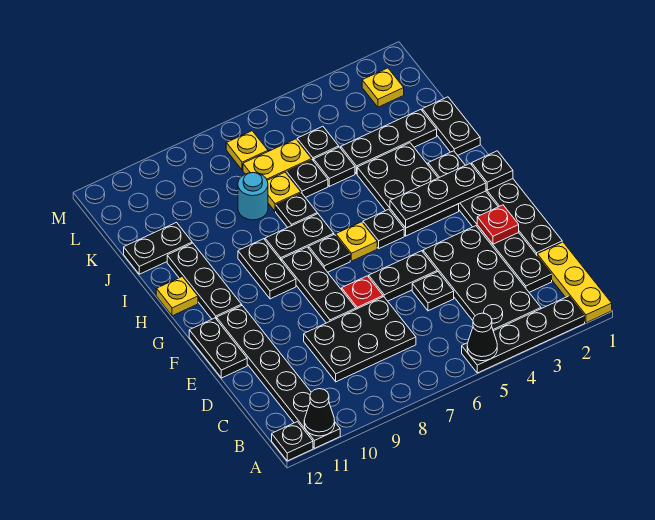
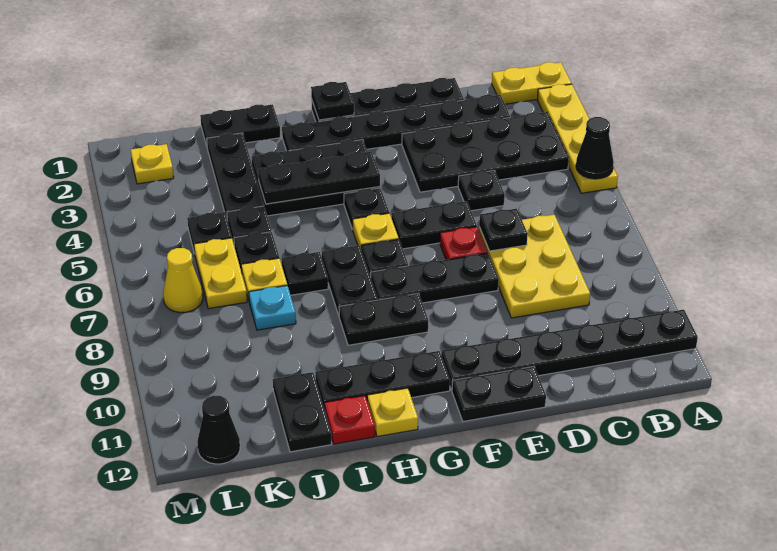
yellow plate A1:C1 level 1 -> yellow plate A1:B1 level 1
black plate A2:A5 level 1 -> yellow plate A2:A5 level 1
black cone A11 level 2 -> black cone L12 level 1
black plate A12 level 1 -> black plate D7 level 2
black plate C7:D9 level 1 -> yellow plate C7:D9 level 1
red plate E2 level 2 -> red plate I12 level 1
black plate E5:E6 level 1 -> black plate E6:F6 level 1
black plate G2:G4 level 2 -> black plate G4:I4 level 2
cyan round brick J8 level 1 -> cyan plate J8 level 1
yellow plate L7 level 1 -> yellow cone L7 level 1

